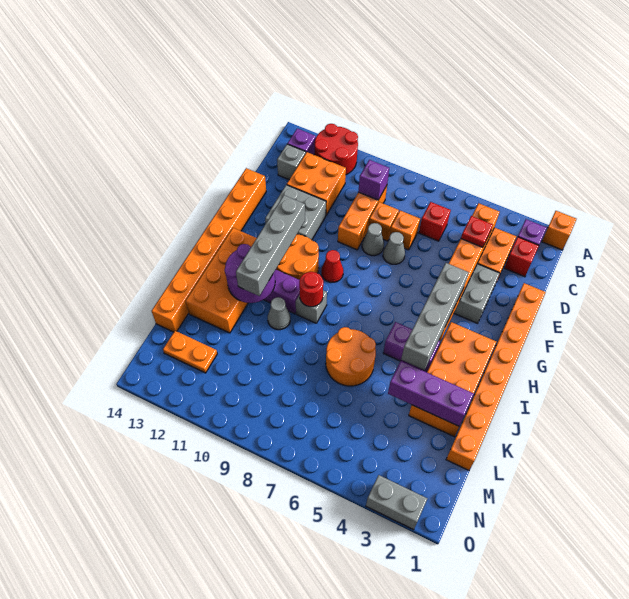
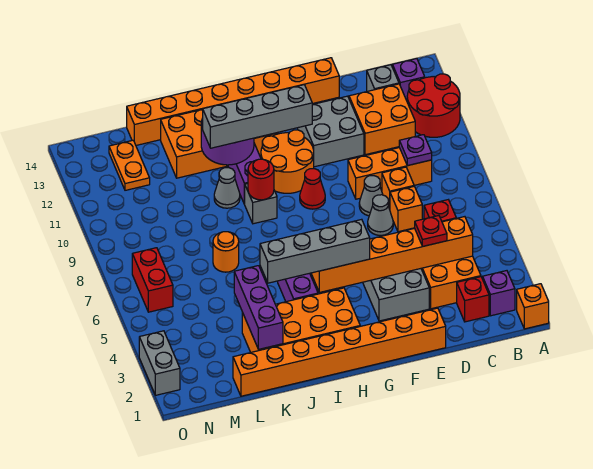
purple brick C9 level 2 -> purple plate C9 level 2
orange round brick J6:K7 level 1 -> orange round brick K7 level 1
none -> red brick N6:N7 level 1

